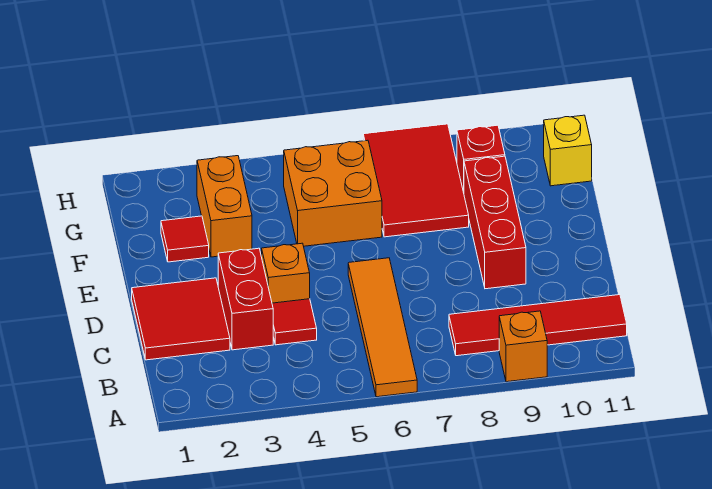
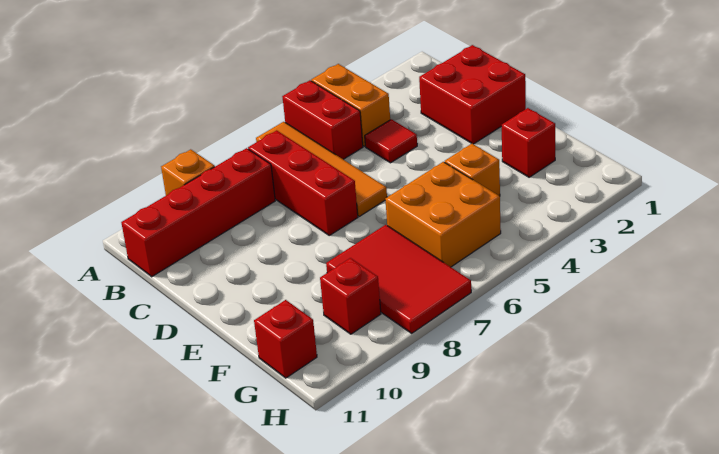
red tile B8:B11 level 1 -> red brick B8:B11 level 1
red tile C1:D2 level 1 -> red brick C1:D2 level 1
red brick C3:D3 level 1 -> red brick A5:B5 level 1
orange brick D4 level 1 -> orange brick F4 level 1
red brick D9:F9 level 1 -> red brick B7:D7 level 1
red tile F2 level 1 -> red brick F2 level 1
orange brick F3:G3 level 1 -> orange brick A4:B4 level 1
yellow brick G11 level 1 -> red brick G11 level 1

